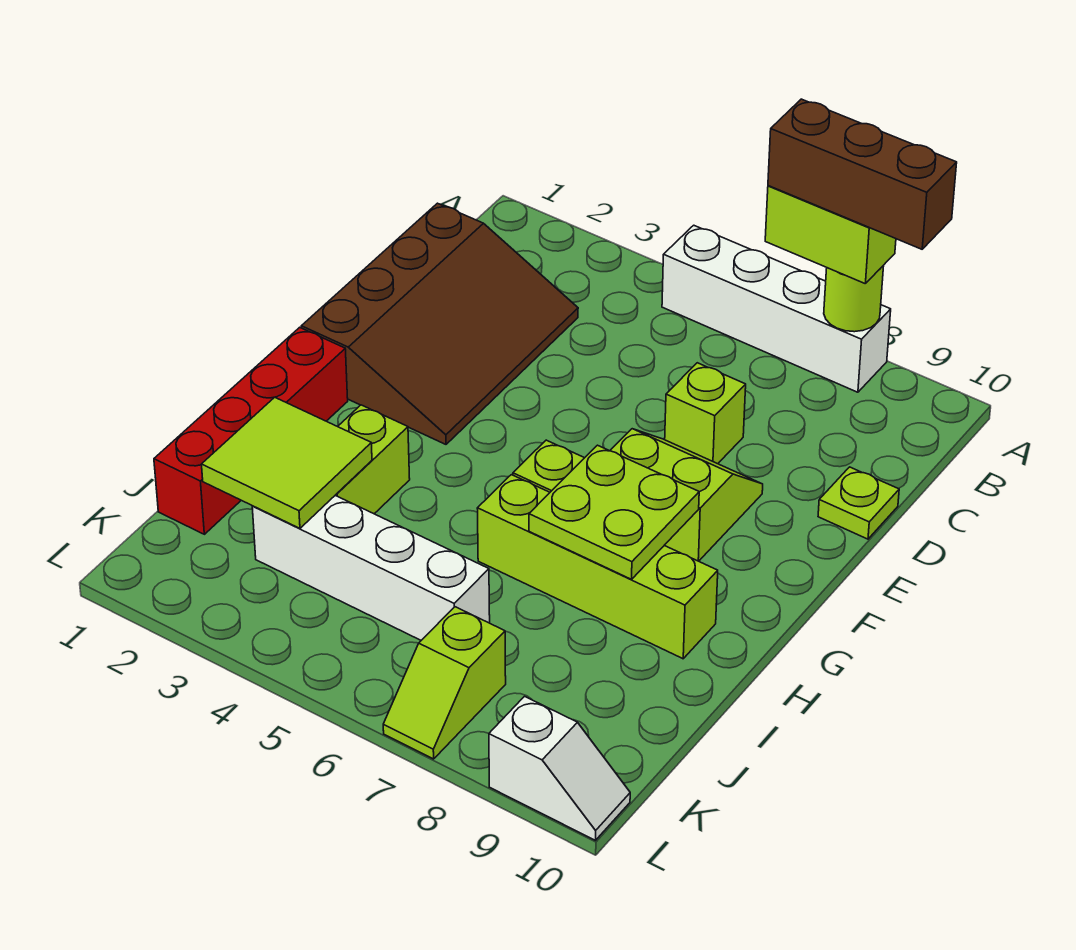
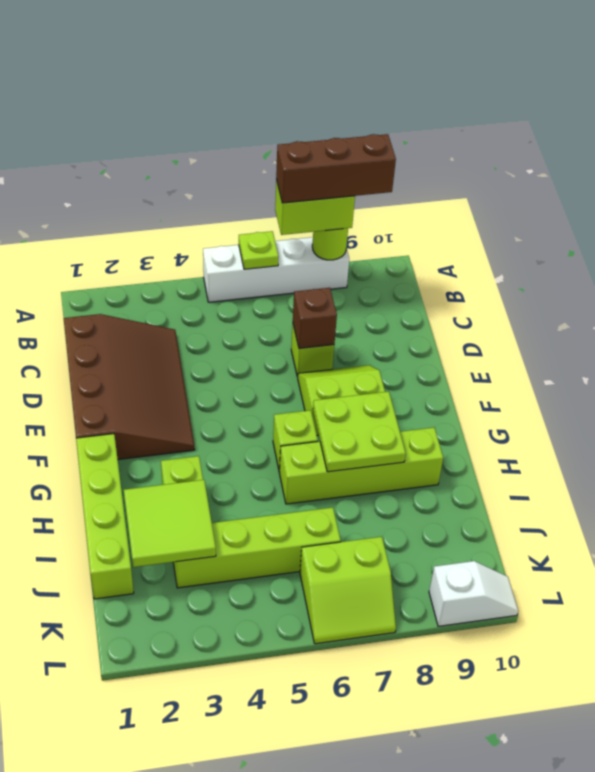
none -> brown brick D7 level 2
lime plate D10 level 1 -> lime plate A6 level 2
red brick G1:J1 level 1 -> lime brick G1:J1 level 1
white brick J3:J6 level 1 -> lime brick J3:J6 level 1
lime slope K7:L7 level 1 top K -> lime slope K6:L7 level 1 top K

